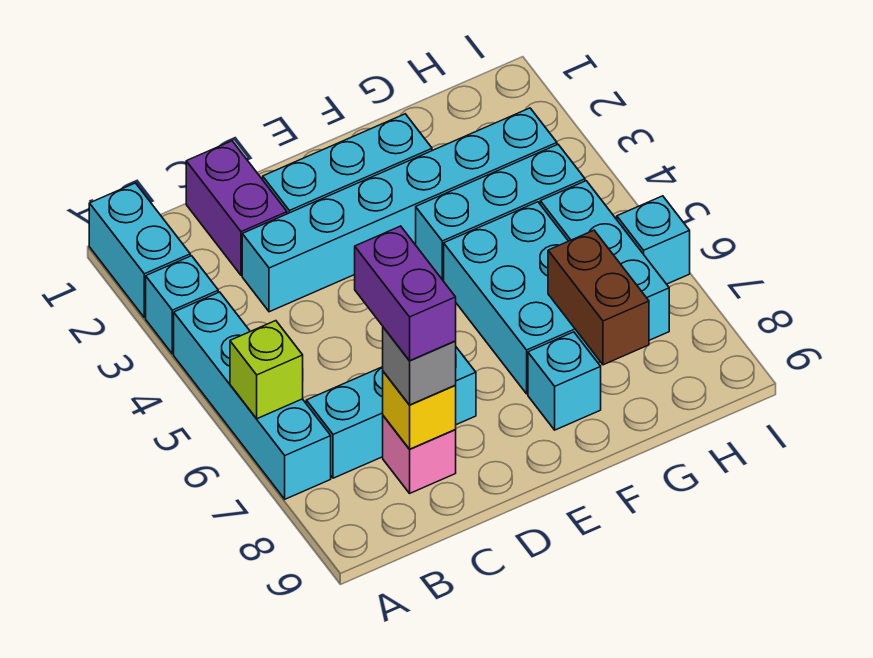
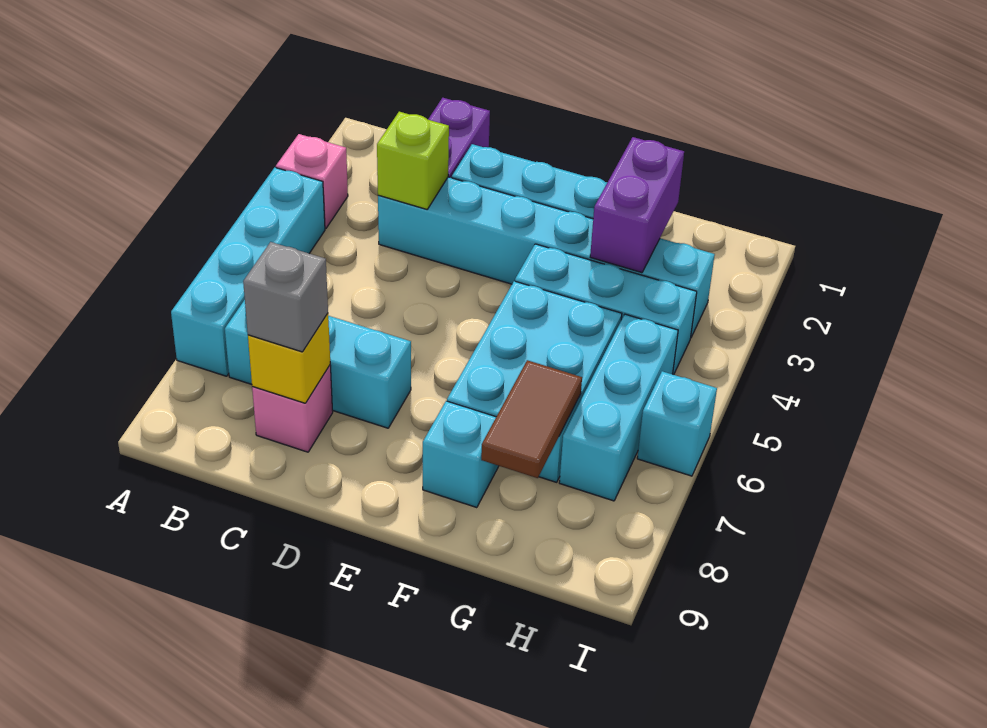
cyan brick A1:A2 level 1 -> none
cyan brick A3 level 1 -> pink brick A3 level 1
lime brick A6 level 2 -> lime brick C3 level 2
purple brick C7:C8 level 4 -> purple brick G2:G3 level 2
brown brick G7:G8 level 2 -> brown tile G7:G8 level 2

